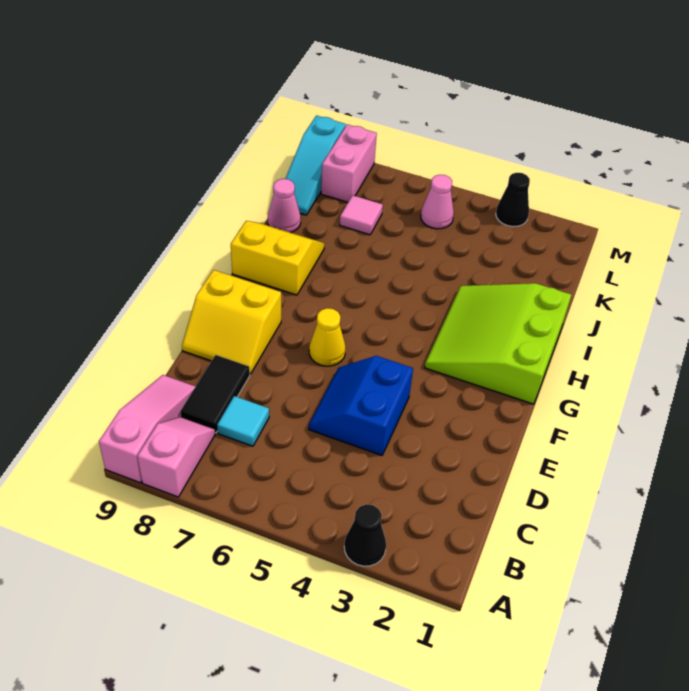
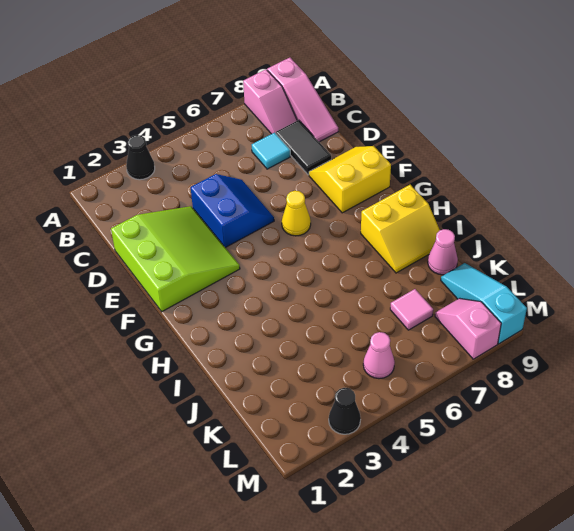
lime slope G1:I3 level 1 top 1 -> lime slope D1:F3 level 1 top 1
pink brick L8:M8 level 1 -> pink slope L8:M8 level 1 top M

